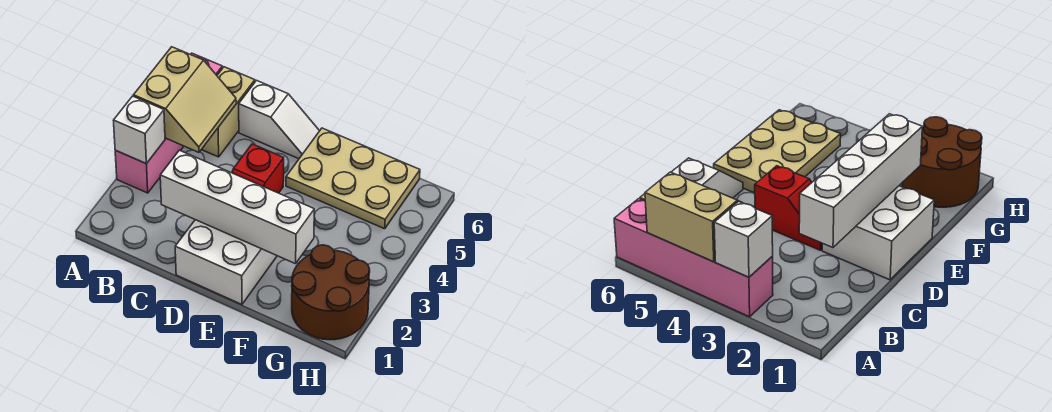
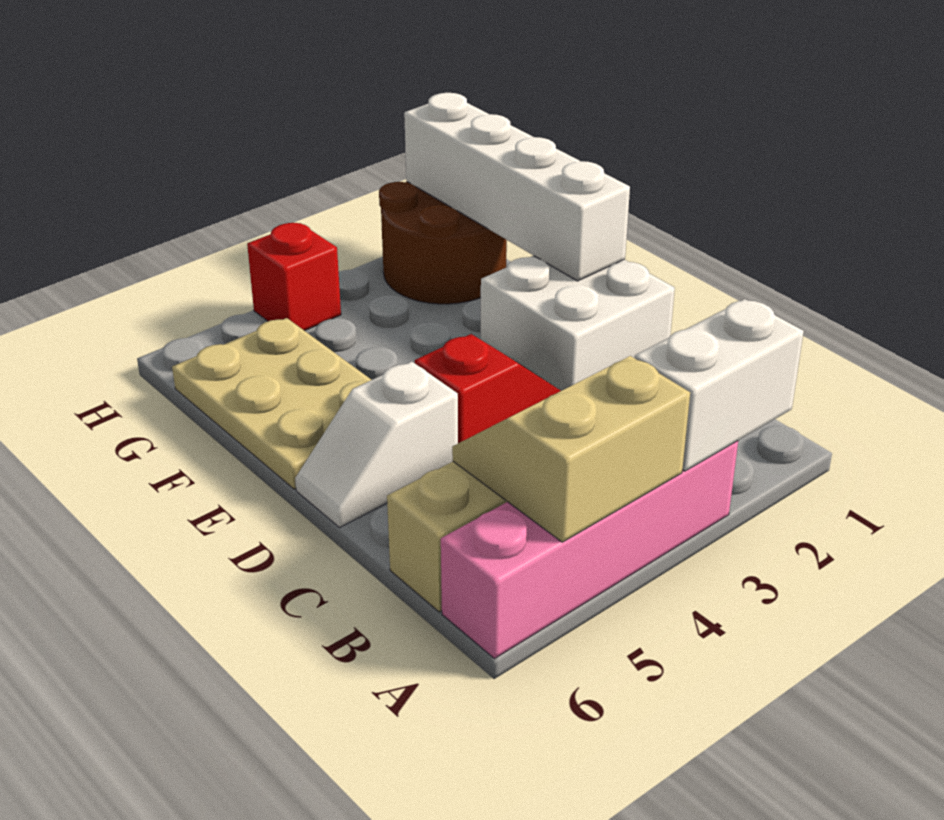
white brick A3 level 2 -> white brick A2:A3 level 2
white brick C2:F2 level 2 -> white brick E1:H1 level 2
white slope C6:D6 level 1 top C -> white slope D5:D6 level 1 top 5
none -> red brick H4 level 1

